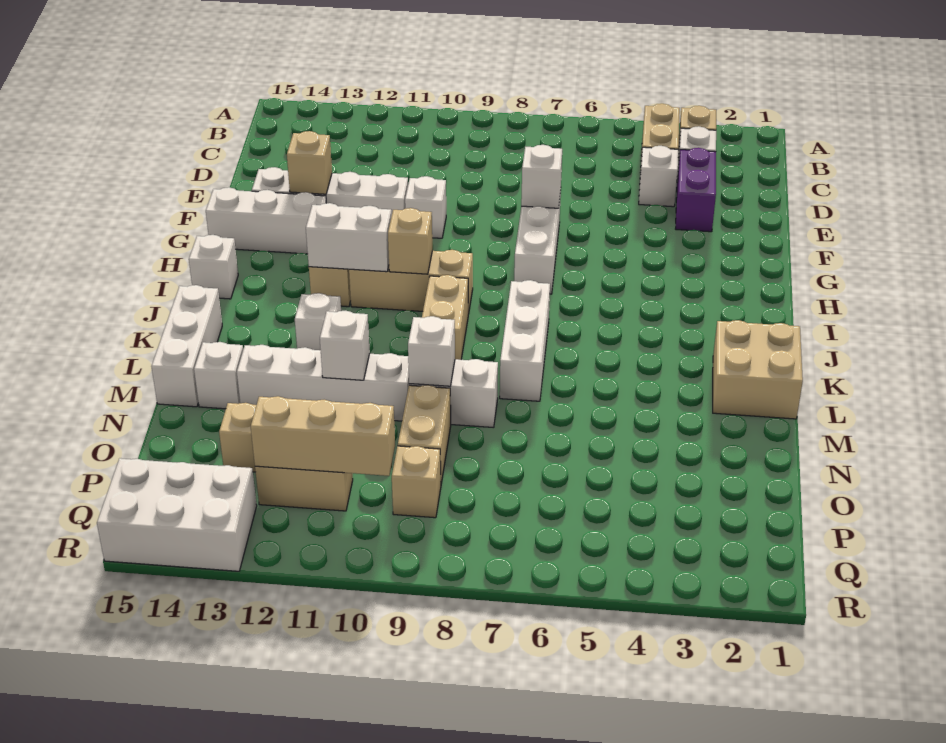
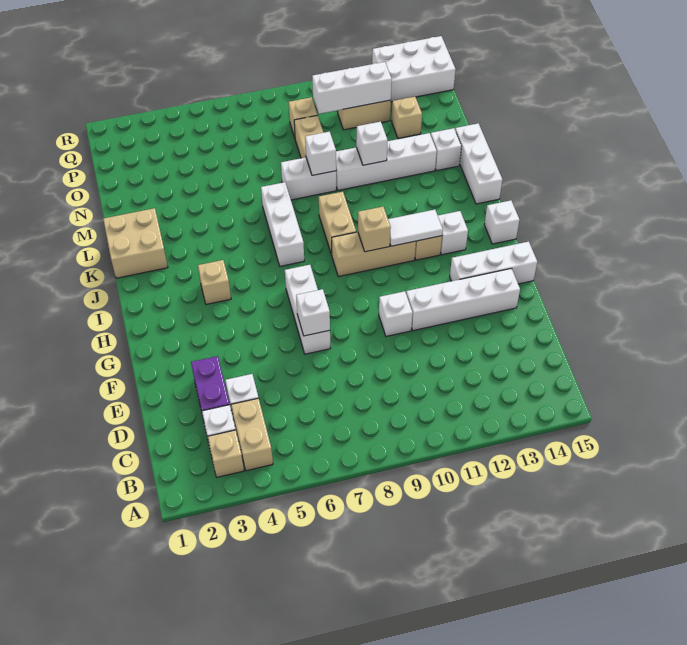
tan brick F13 level 2 -> tan brick I4 level 1
white brick I11:I12 level 2 -> white tile I11:I12 level 2
white brick K12 level 1 -> white brick I13 level 1
tan brick P10:P12 level 2 -> white brick P10:P12 level 2

